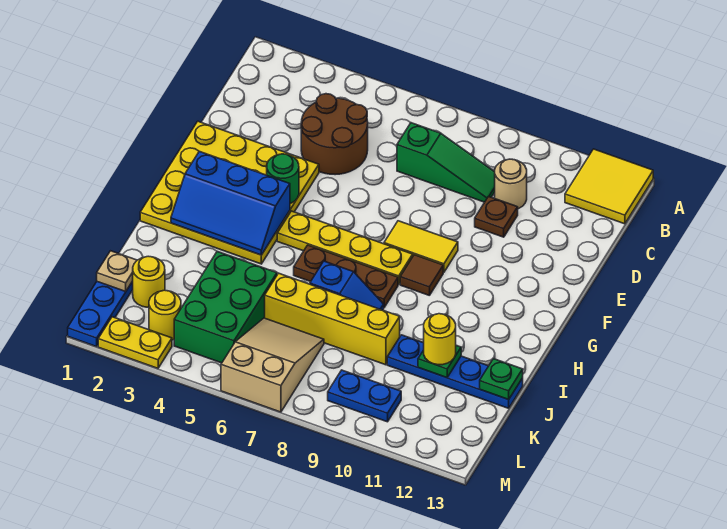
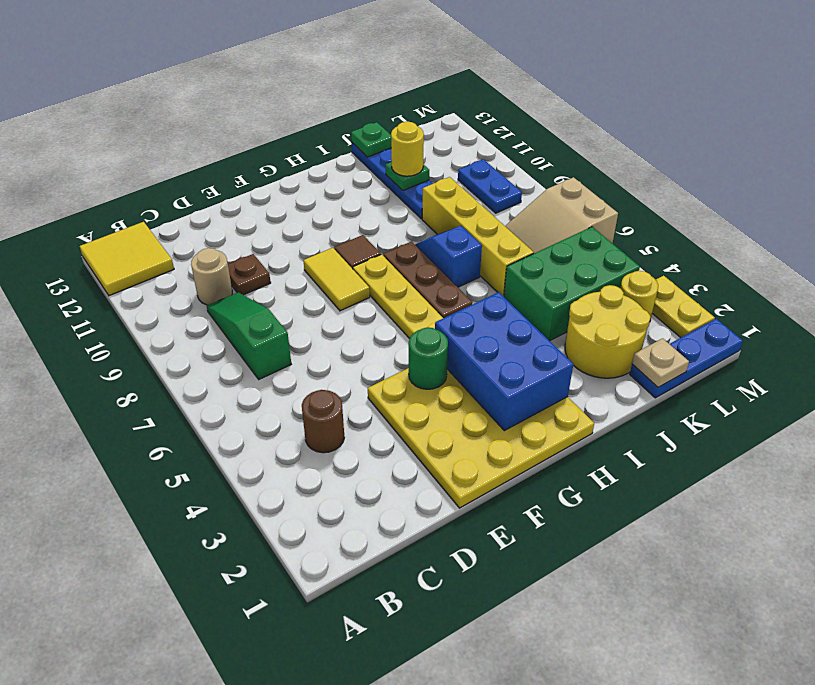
brown round brick C4:D5 level 1 -> brown round brick C4 level 1
blue slope G2:H4 level 2 top G -> blue brick G2:H4 level 2
yellow round brick K2 level 1 -> yellow round brick J2:K3 level 1

